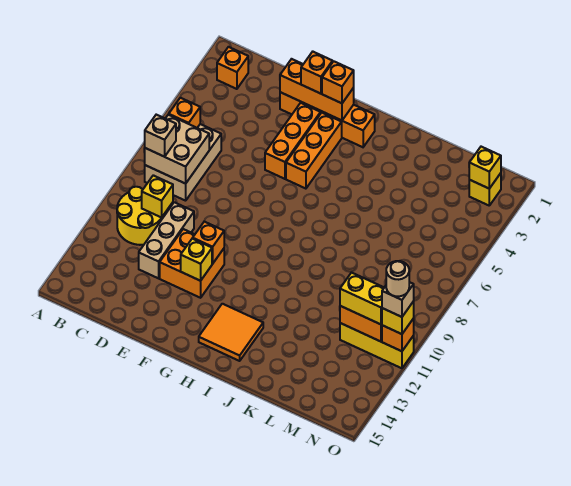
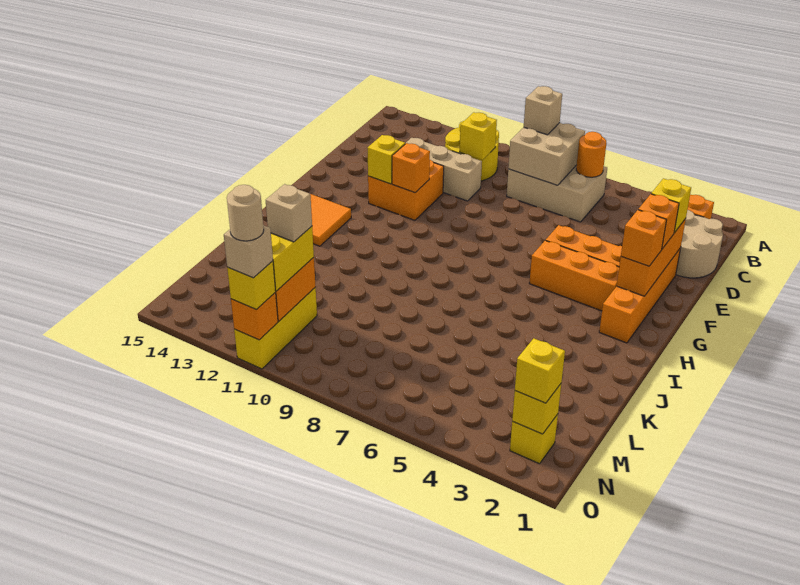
orange brick B6 level 2 -> orange round brick B6 level 2
none -> tan round brick C1:D2 level 1
none -> yellow brick E2 level 3
none -> tan brick M11 level 4
none -> yellow brick N2 level 3

